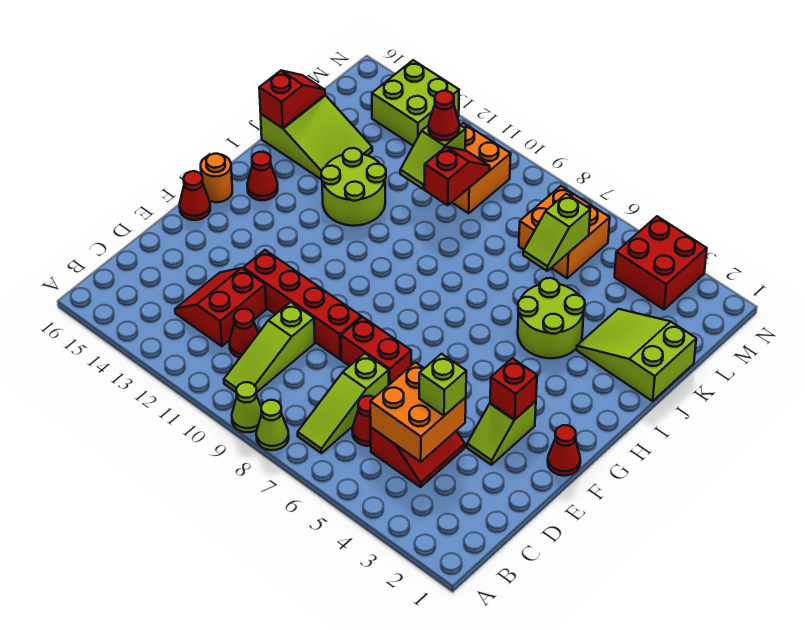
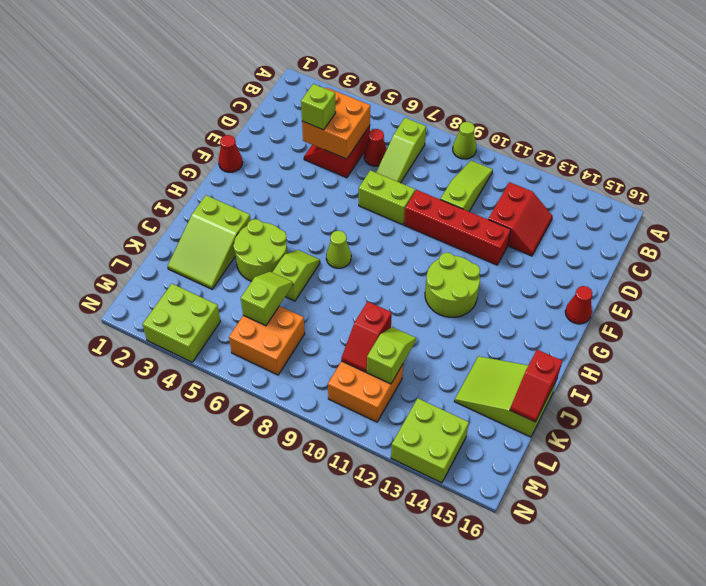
lime cone A8 level 1 -> lime cone H7 level 1
lime slope B7:D7 level 1 top D -> lime slope B7:D7 level 1 top B
red cone C11 level 1 -> none
lime slope E3:F3 level 1 top F -> lime slope I6:J6 level 1 top J
red brick E7:E8 level 1 -> lime brick E7:E8 level 1
red brick F3 level 2 -> none
orange round brick G16 level 1 -> none
red cone H15 level 1 -> none
lime round brick I12:J13 level 1 -> lime round brick G11:H12 level 1
lime slope J1:K3 level 1 top 1 -> lime slope I2:K3 level 1 top I
red cone L11 level 3 -> none
red brick M3:N4 level 1 -> lime brick M3:N4 level 1

